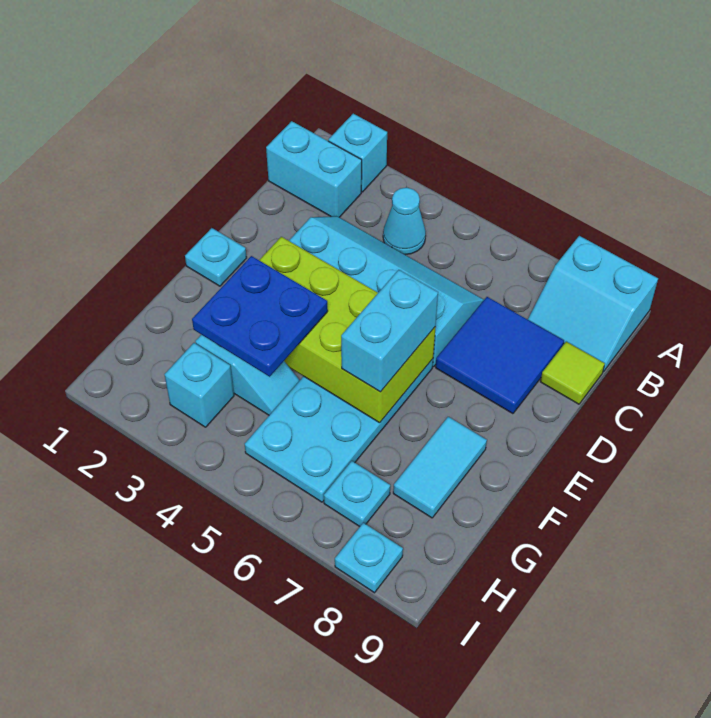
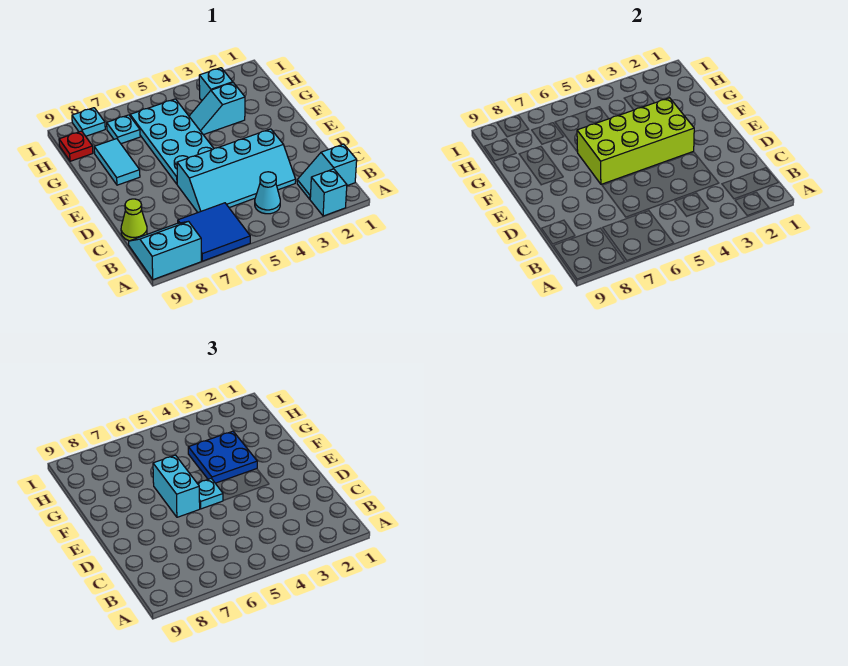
cyan brick B1:B2 level 1 -> cyan slope B1:B2 level 1 top 1
blue tile C7:D8 level 1 -> blue tile A6:B7 level 1
lime tile C9 level 1 -> lime cone C9 level 1
cyan plate E1 level 1 -> cyan plate E5 level 3
none -> red plate H9 level 1

